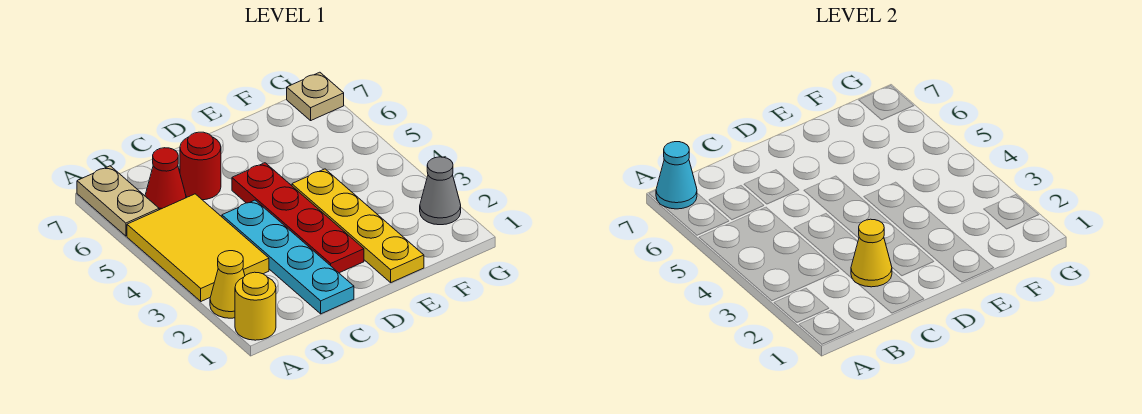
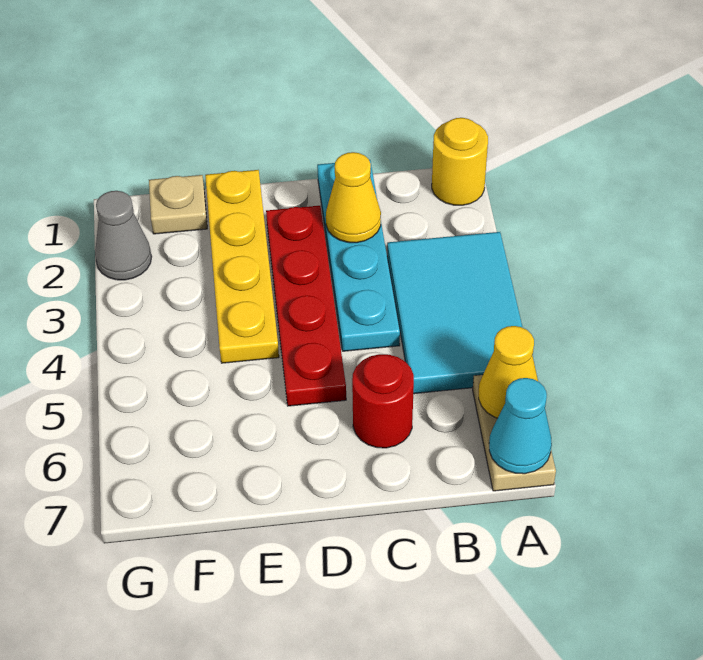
yellow cone A2 level 1 -> yellow cone A6 level 2
yellow tile A3:B5 level 1 -> cyan tile A3:B5 level 1
red cone B6 level 1 -> none
tan plate G7 level 1 -> tan plate F1 level 1

